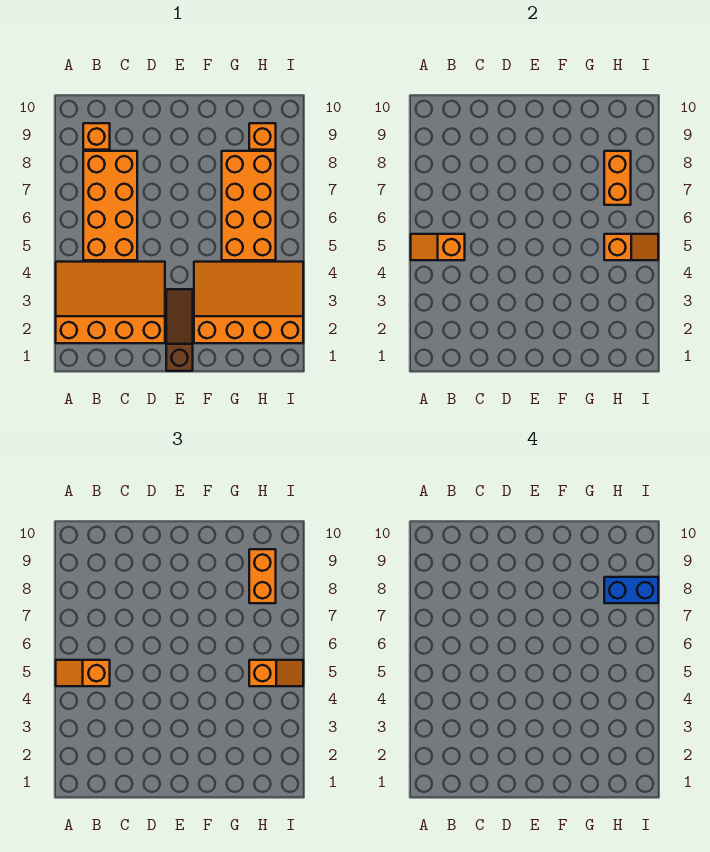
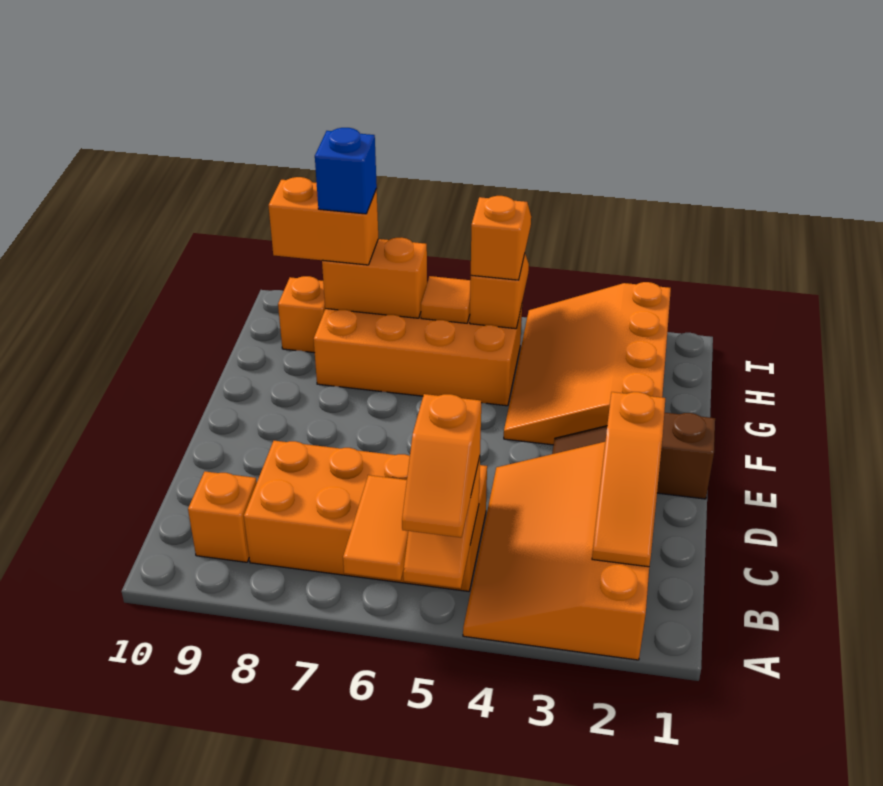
none -> orange tile A6:B6 level 2
none -> orange slope B2:D2 level 2 top D
none -> orange tile H6 level 2
blue brick H8:I8 level 4 -> blue brick H8 level 4

